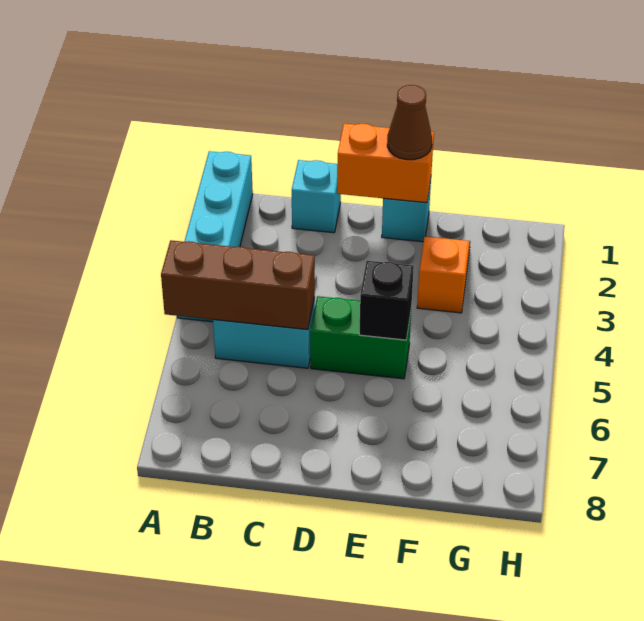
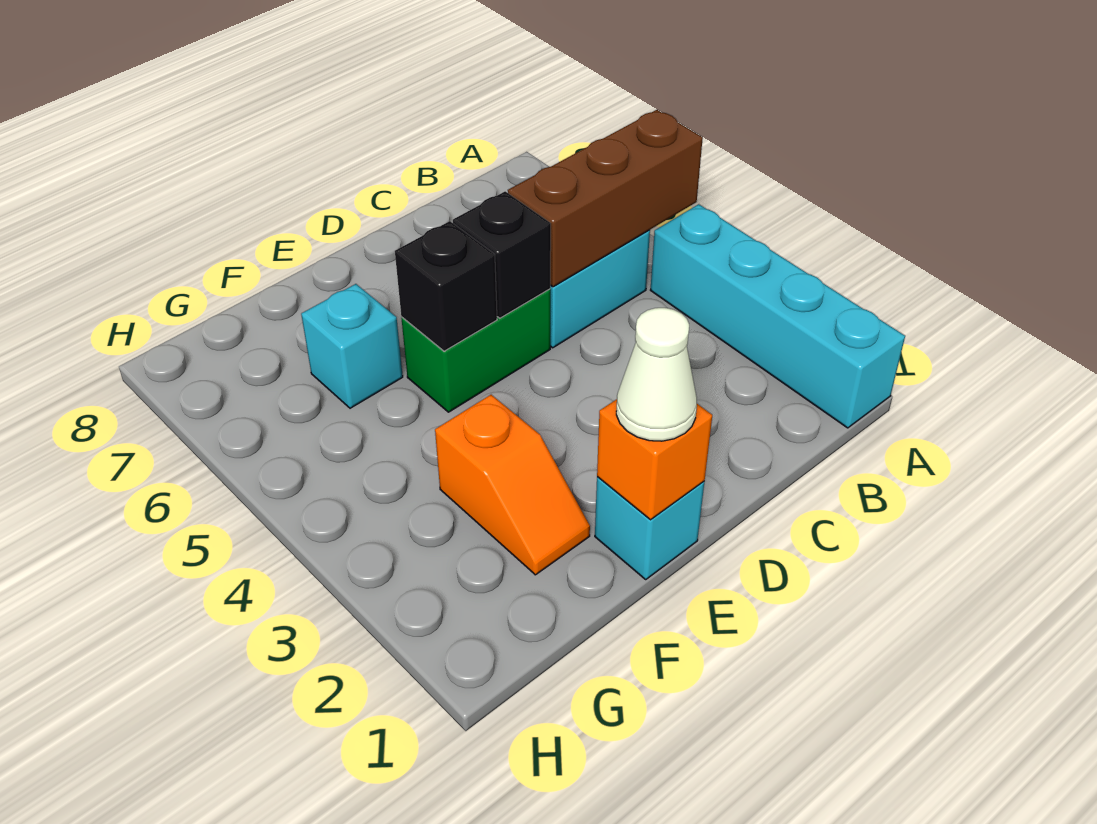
cyan brick C1 level 1 -> cyan brick F6 level 1
orange brick D1:E1 level 2 -> orange brick E1 level 2
none -> black brick D5 level 2
brown cone E1 level 3 -> white cone E1 level 3

